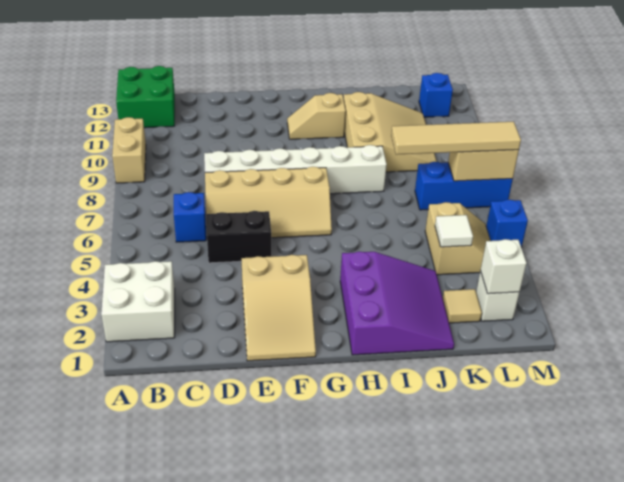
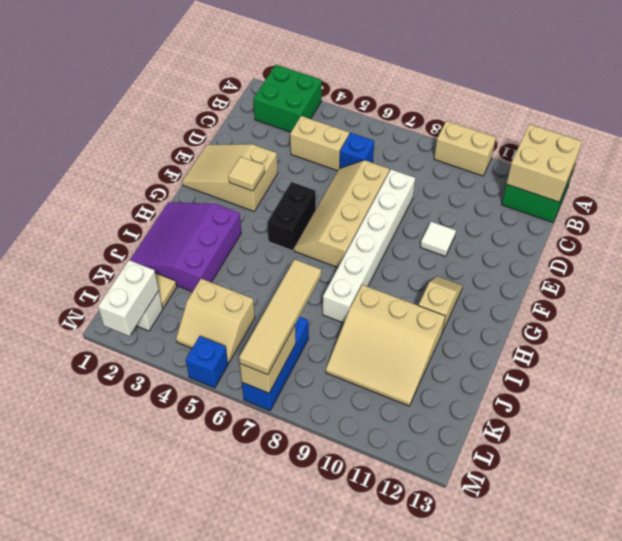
white brick A2:B3 level 1 -> green brick A2:B3 level 1
none -> tan brick A12:B13 level 2
none -> tan brick C4:C5 level 1
black brick D5:E5 level 1 -> black brick F5:G5 level 1
none -> tan tile F3 level 2
purple slope H1:J3 level 1 top H -> purple slope H1:J3 level 1 top 3
white tile K4 level 2 -> white tile E10 level 1
white brick L2 level 2 -> white brick L2:M2 level 2
blue brick L12 level 1 -> none

